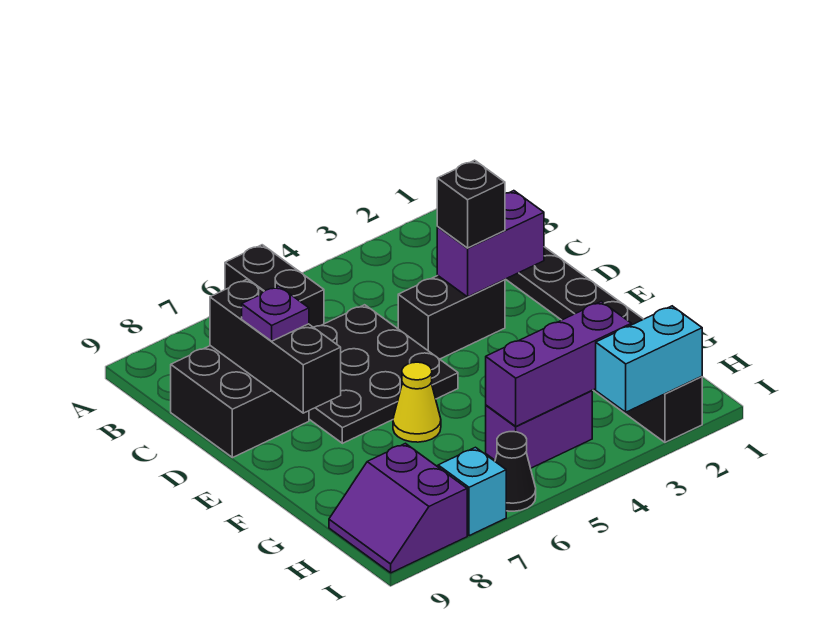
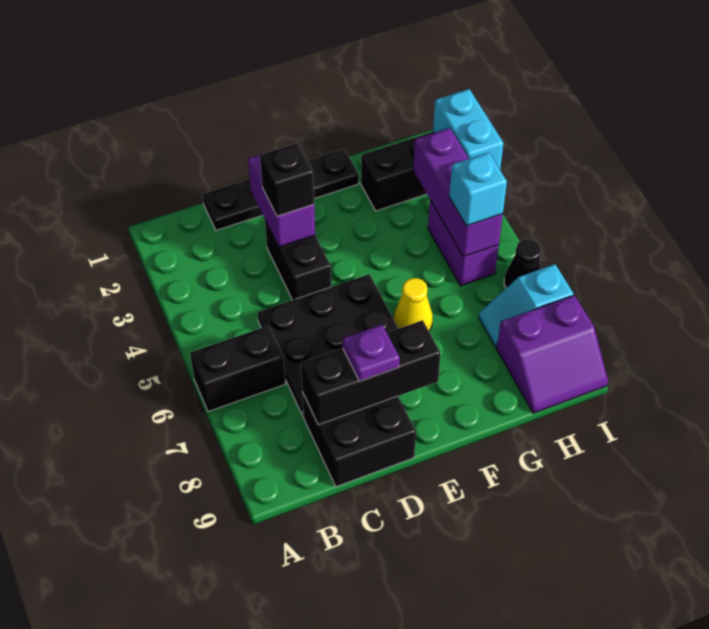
none -> cyan brick H5 level 3

